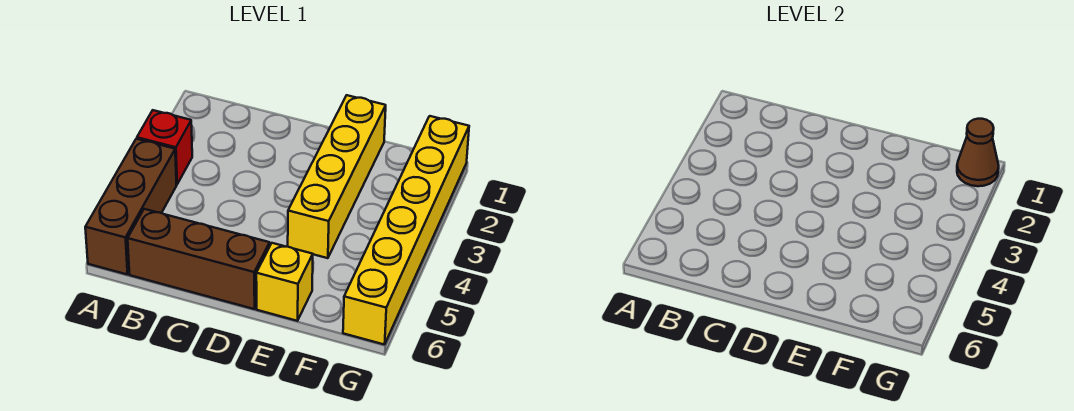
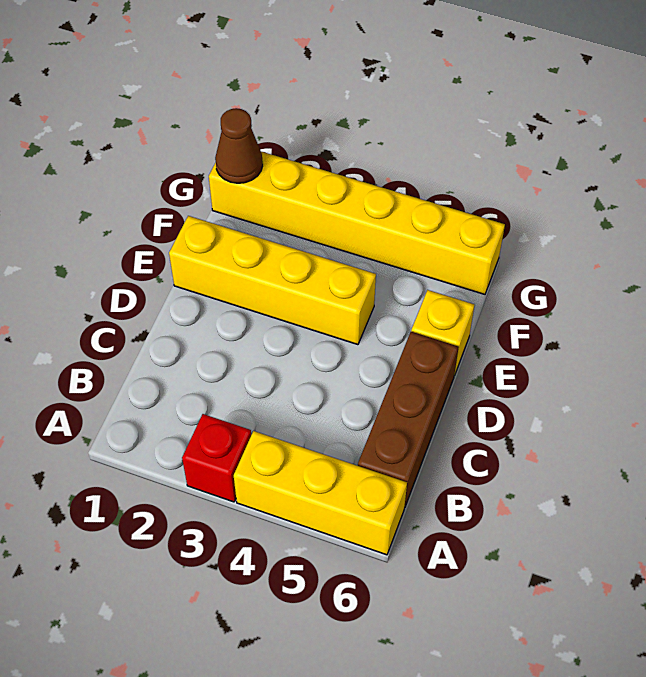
brown brick A4:A6 level 1 -> yellow brick A4:A6 level 1

